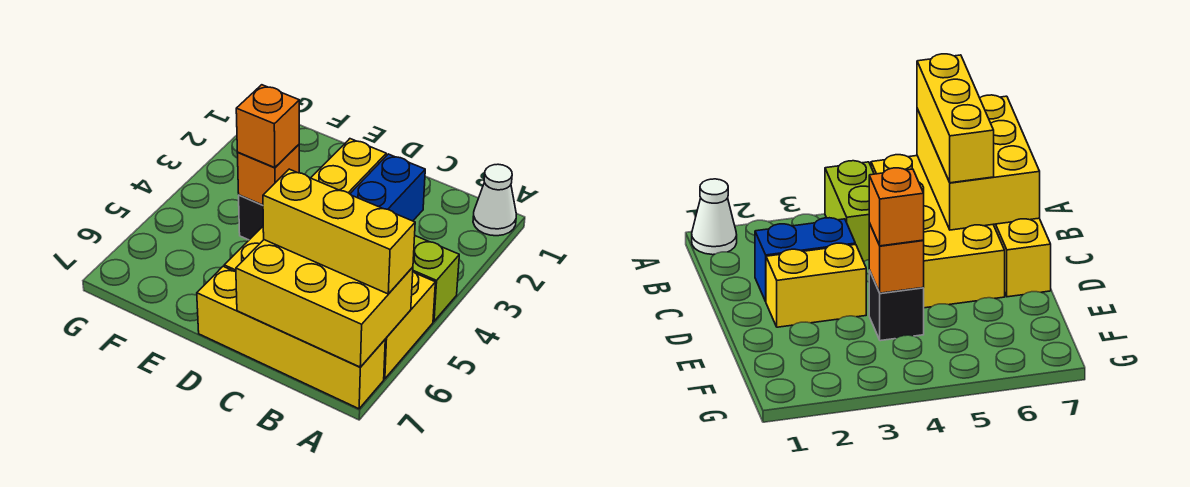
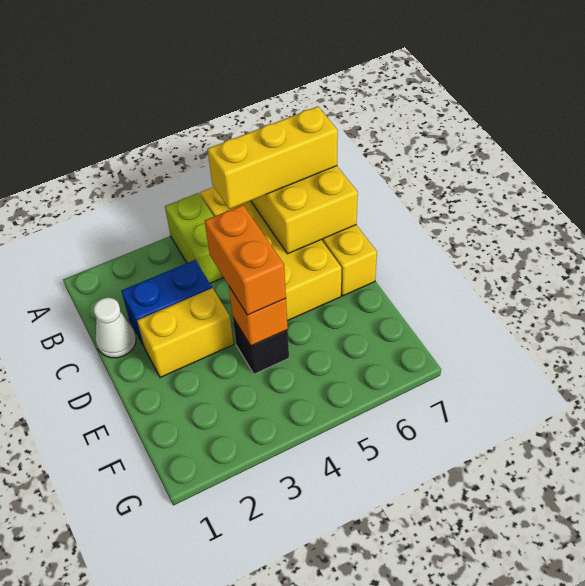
white cone A1 level 1 -> white cone C1 level 1
yellow brick A6:C6 level 3 -> yellow brick B5:B7 level 3
orange brick E4 level 3 -> orange brick D4:E4 level 3

